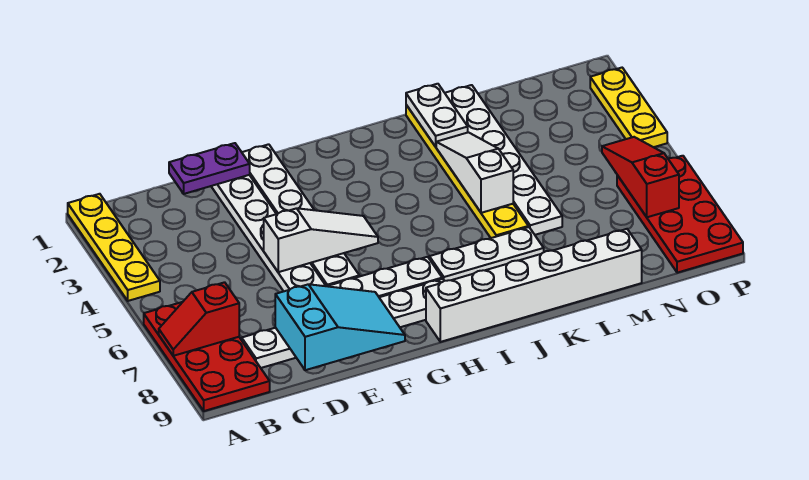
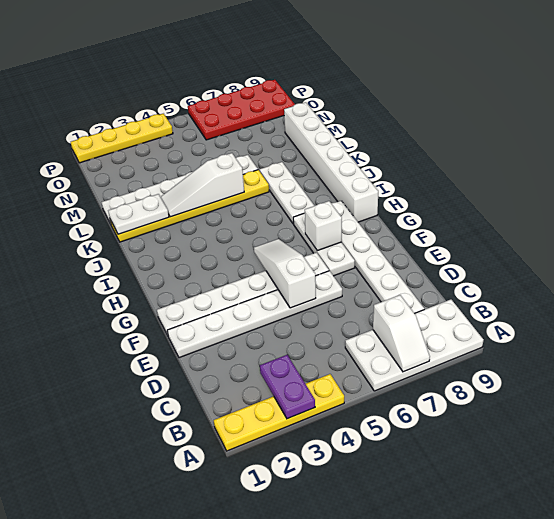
red plate A6:B9 level 1 -> white plate A6:B9 level 1
red slope A7:B7 level 2 top B -> white slope A7:B7 level 2 top B
purple plate D1:E1 level 2 -> purple plate A3:B3 level 2
cyan slope D8:F9 level 2 top D -> none
none -> white brick G7 level 2
red slope O5:O7 level 2 top 7 -> none
yellow plate P2:P4 level 1 -> yellow plate P1:P4 level 1

